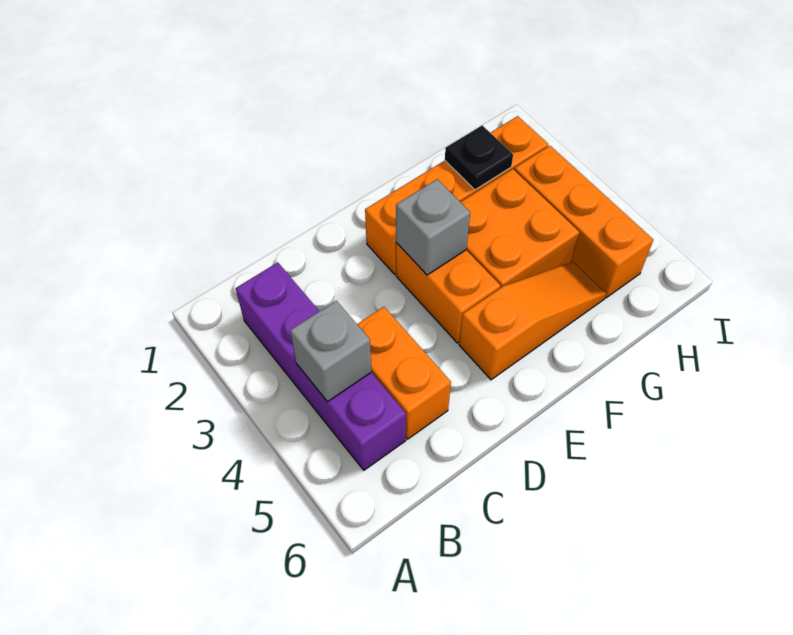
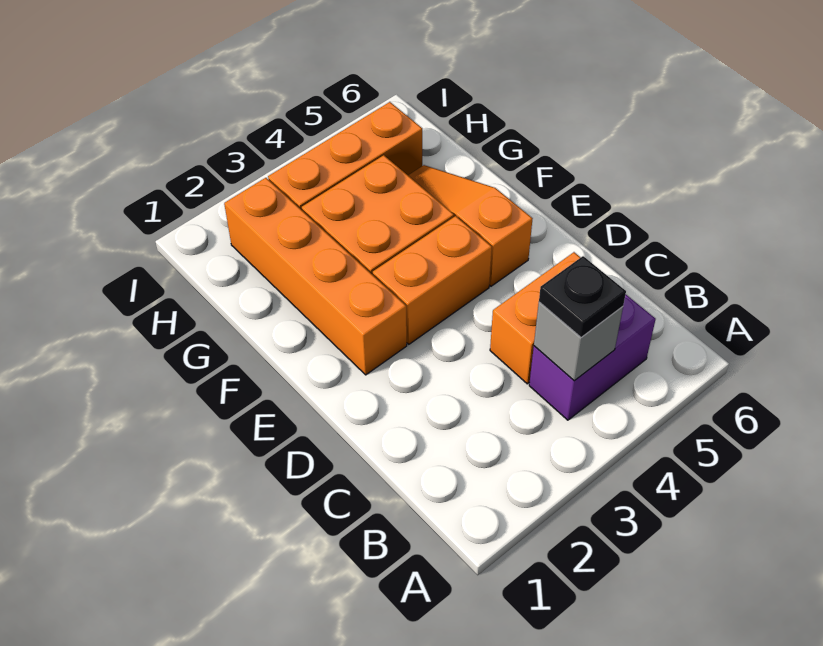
purple brick B2:B5 level 1 -> purple brick B4:B5 level 1
grey brick E3 level 2 -> none
black plate G2 level 2 -> black plate B4 level 3

